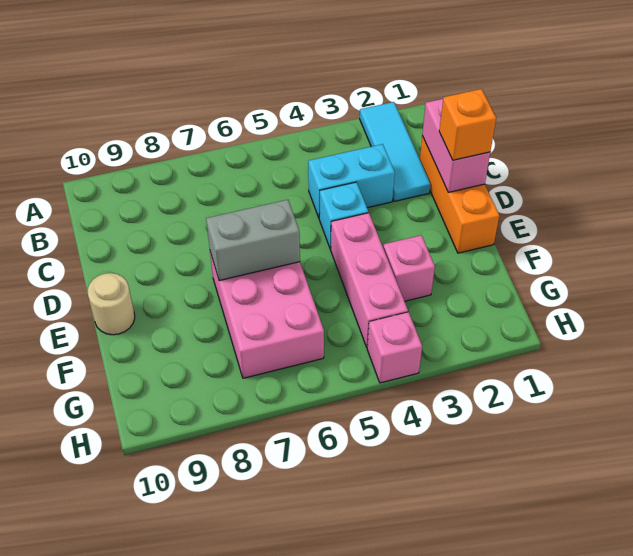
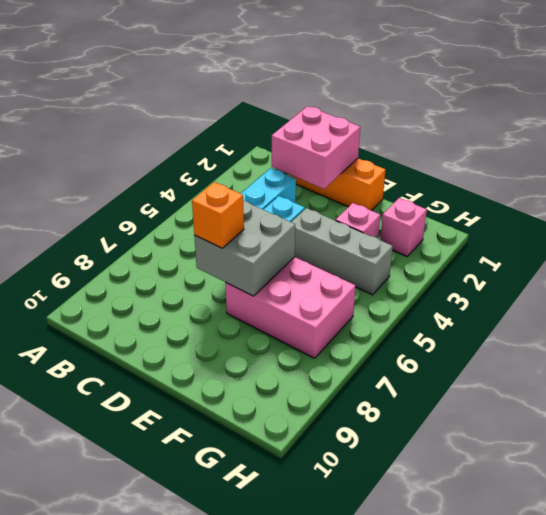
cyan tile A2:C2 level 1 -> none
pink brick C1:D1 level 2 -> pink brick C1:D2 level 2
orange brick D1 level 3 -> orange brick D7 level 3
pink brick E4:G4 level 1 -> grey brick E4:G4 level 1
grey brick E6:E7 level 2 -> grey brick D6:E7 level 2
tan round brick E10 level 1 -> none
pink brick H4 level 1 -> pink brick G2 level 1

